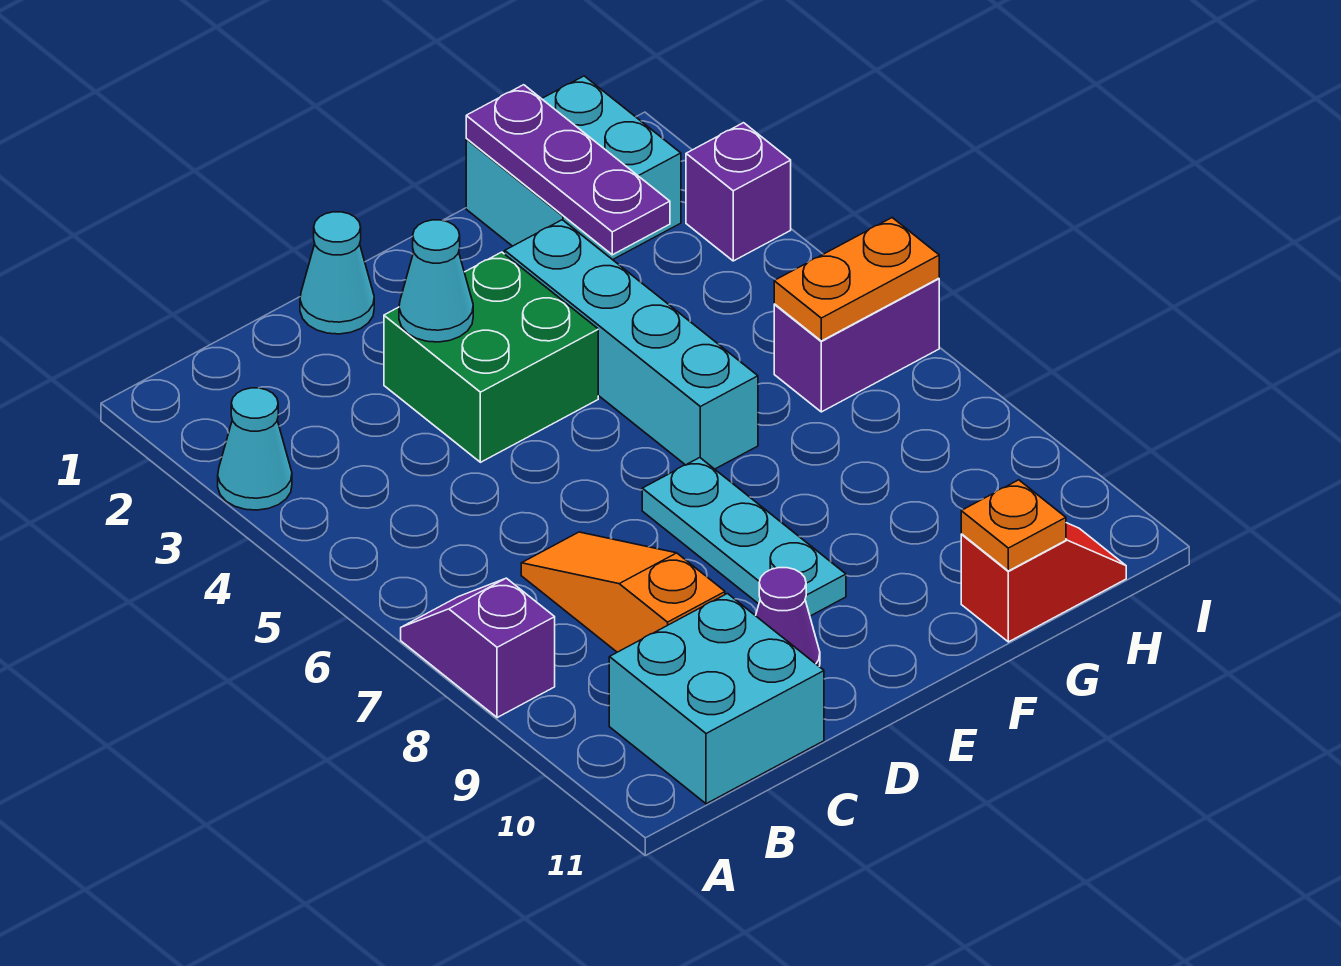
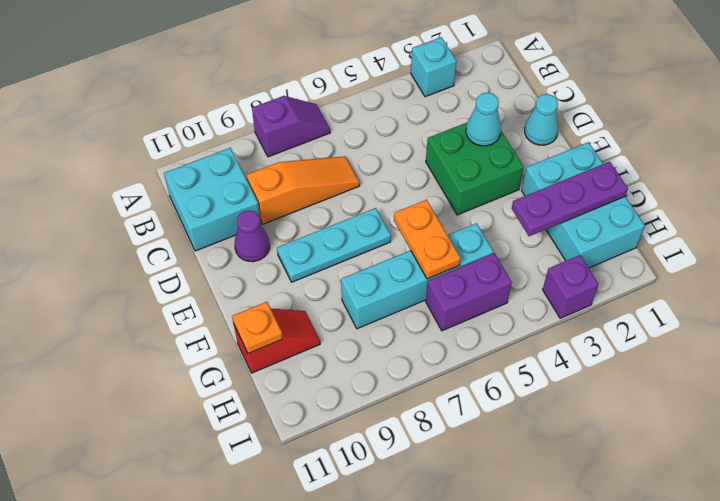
cyan cone A3 level 1 -> cyan brick A3 level 1
cyan brick F3:F6 level 1 -> cyan brick G5:G8 level 1
cyan brick G1:H2 level 1 -> cyan brick F1:H2 level 1
red slope G11:H11 level 1 top G -> red slope G10:G11 level 1 top 11
purple brick H6:I6 level 1 -> purple brick H5:H6 level 1
orange plate H6:I6 level 2 -> orange plate F6:G6 level 2

